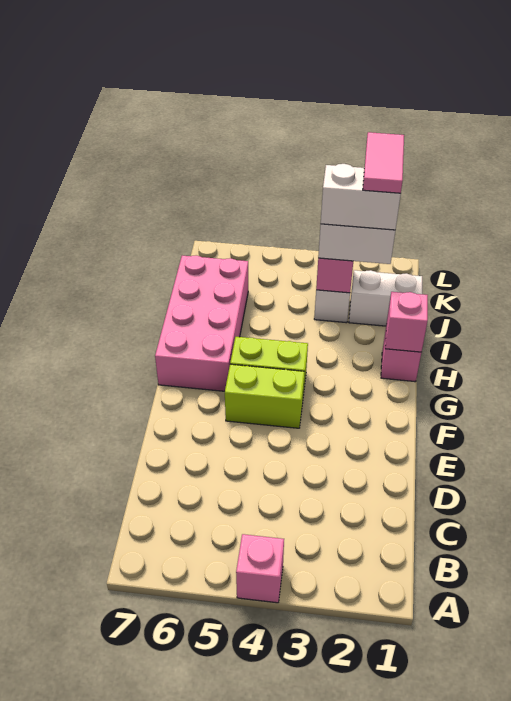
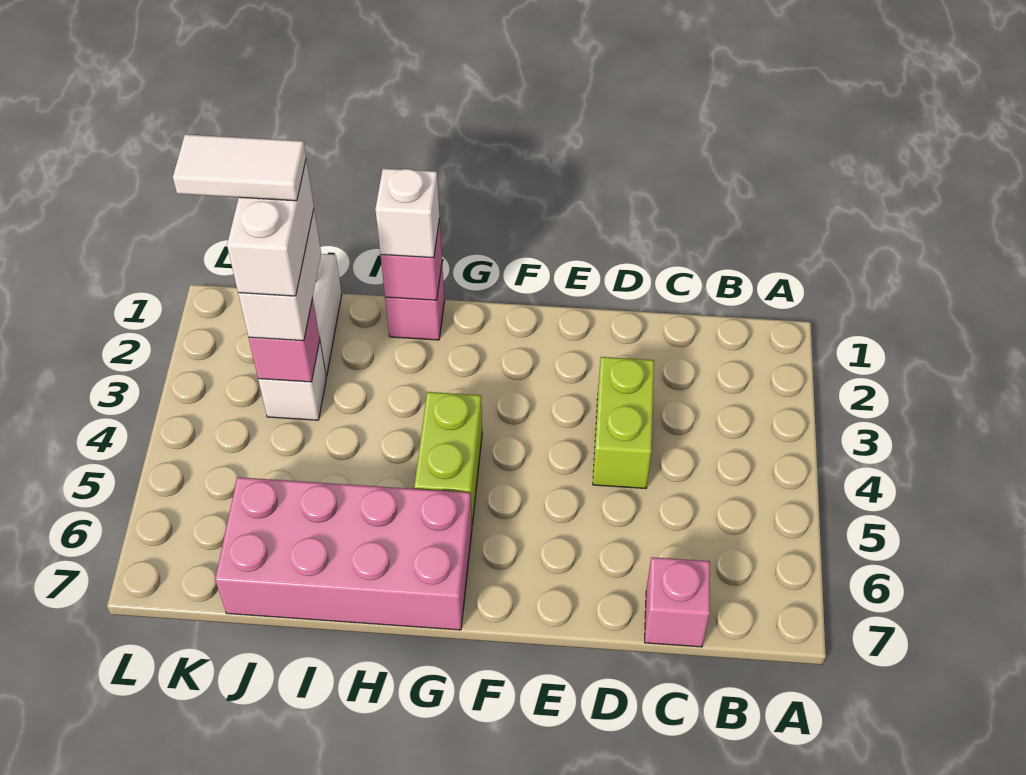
pink brick A4 level 1 -> pink brick C7 level 1
lime brick F4:F5 level 1 -> lime brick D3:D4 level 1
none -> white brick H1 level 3
pink tile J2:K2 level 5 -> white tile J2:K2 level 5

